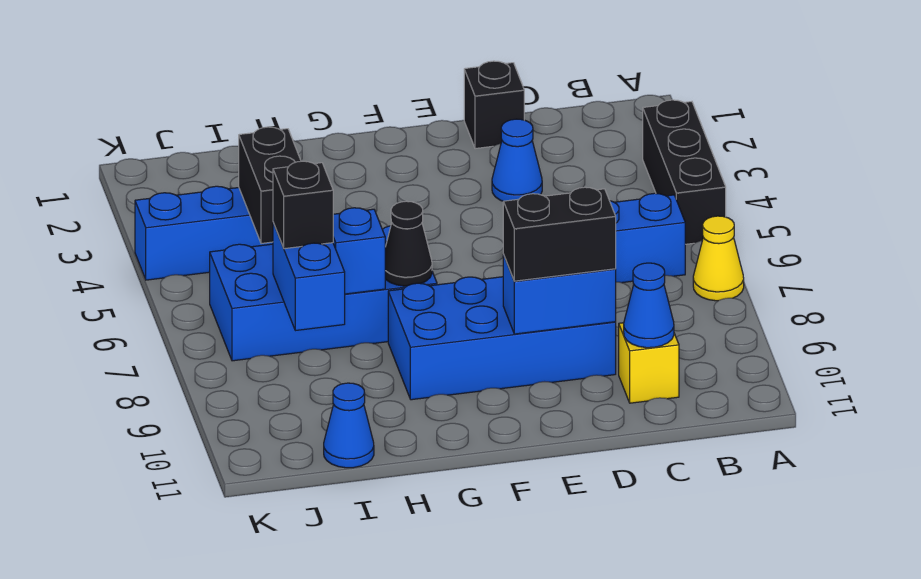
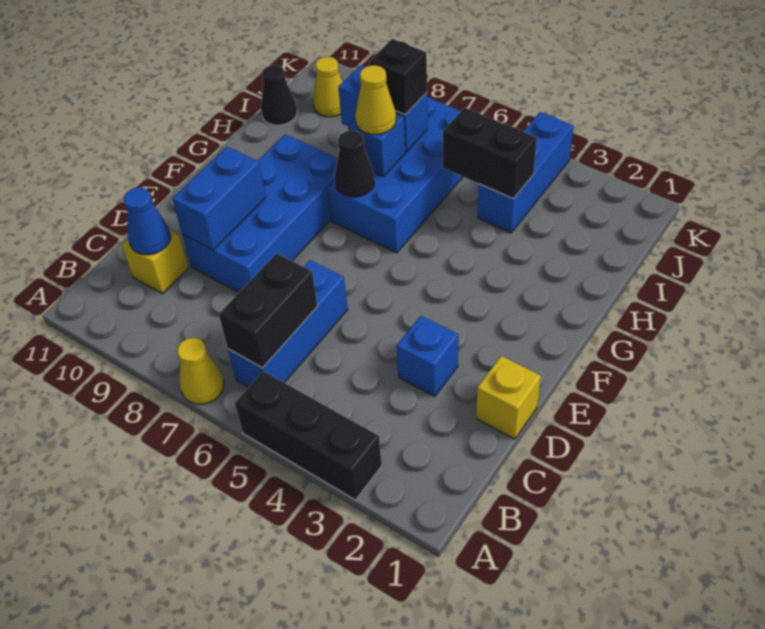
black brick D1 level 1 -> yellow brick D1 level 1
blue cone D3 level 1 -> blue brick D3 level 1
black brick D9:E9 level 3 -> black brick B6:C6 level 2
none -> yellow cone H7 level 3
blue cone I11 level 1 -> black cone I11 level 1
none -> yellow cone J10 level 1

